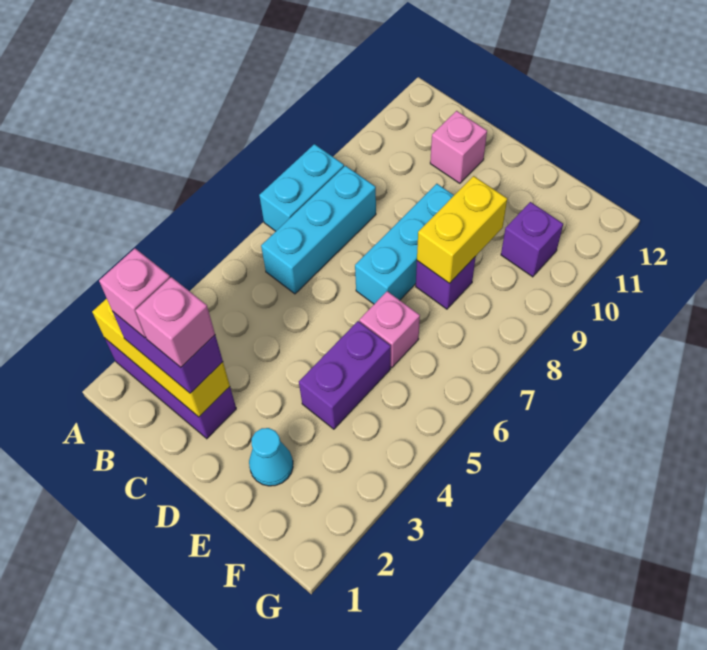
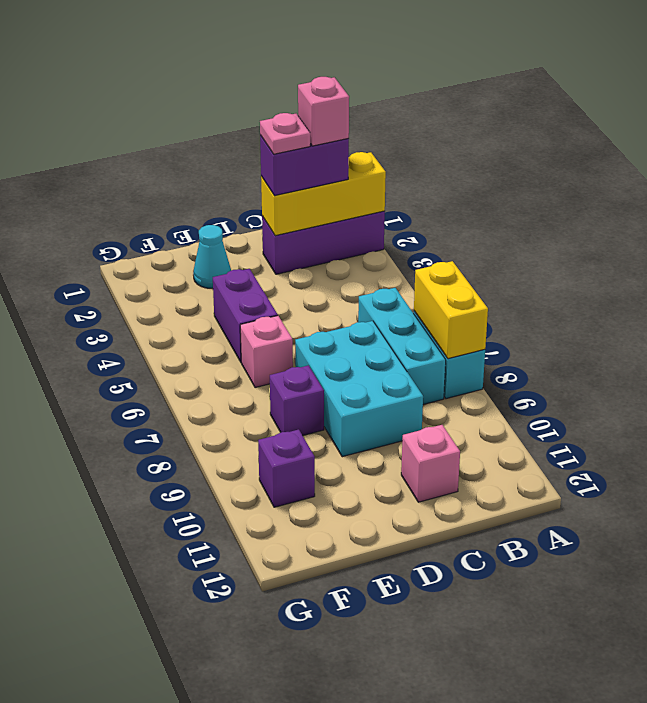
pink brick C2 level 4 -> pink plate C2 level 4
cyan brick D7:D9 level 1 -> cyan brick C7:D9 level 1
yellow brick E8:E9 level 2 -> yellow brick A7:A8 level 2

